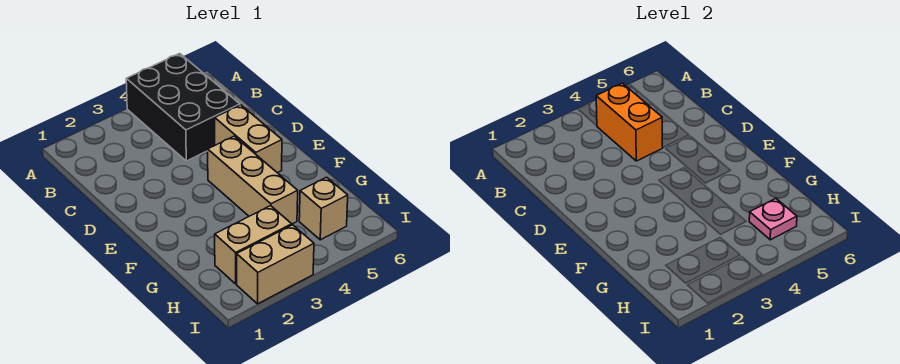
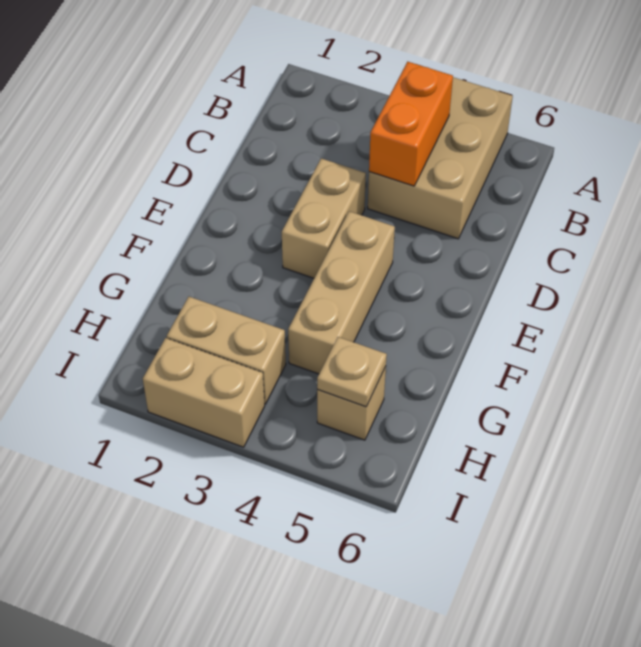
black brick A4:C5 level 1 -> tan brick A4:C5 level 1
tan brick D5:E5 level 1 -> tan brick D3:E3 level 1
pink plate H5 level 2 -> tan plate H5 level 2

